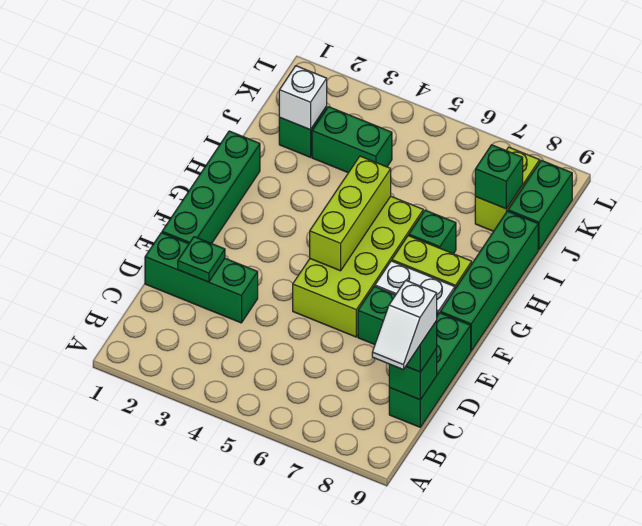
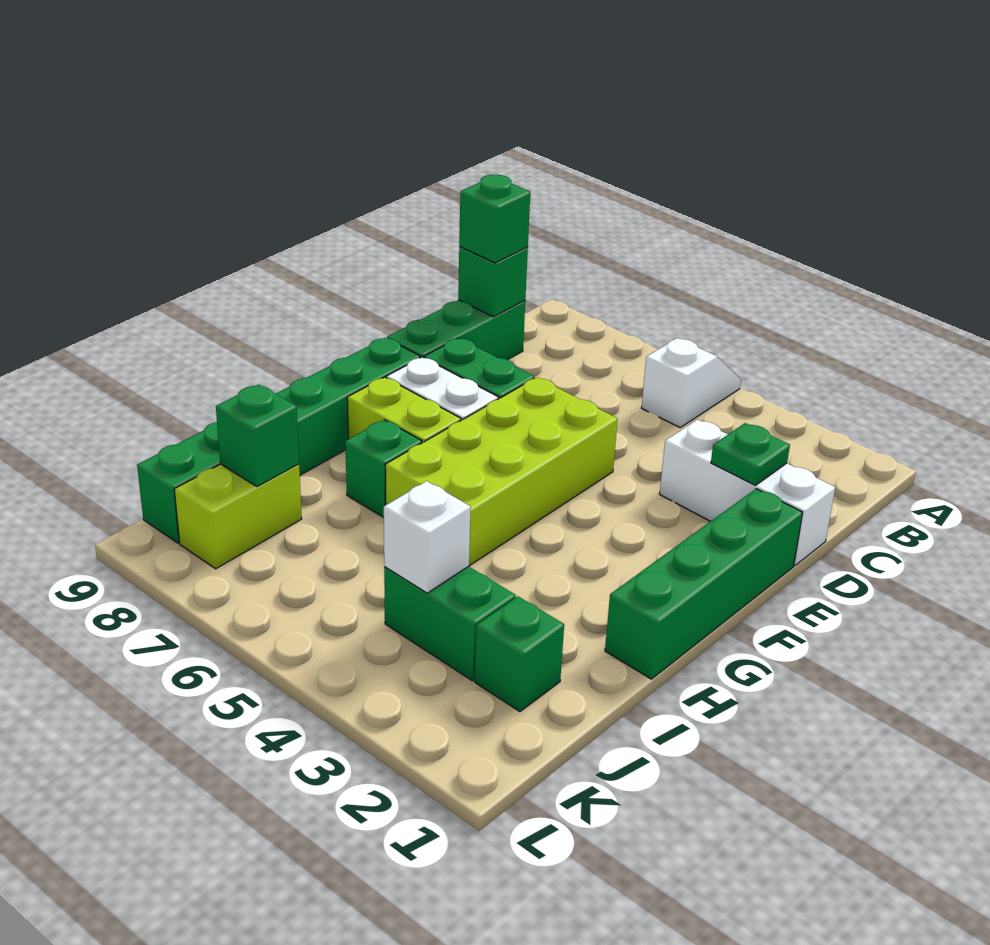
white slope B9:C9 level 4 top C -> white slope A5:B5 level 1 top B
green brick D1:D3 level 1 -> white brick D1:D3 level 1
lime brick F5:H5 level 2 -> none
white brick J2 level 2 -> white brick J4 level 2

